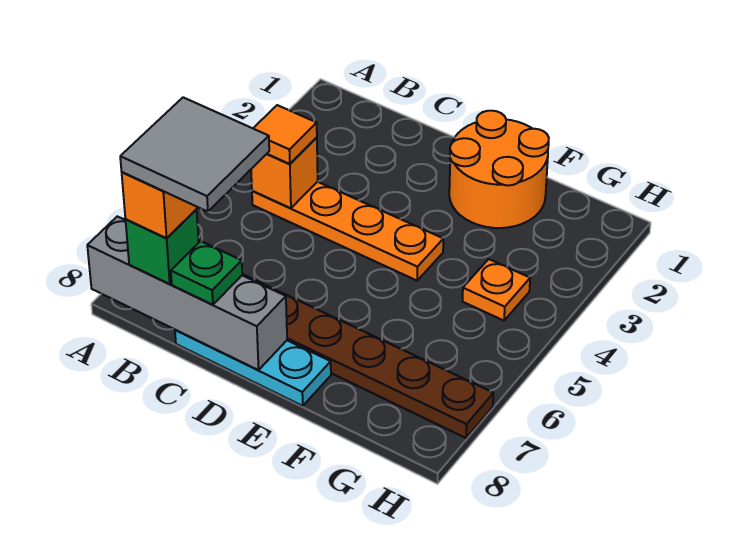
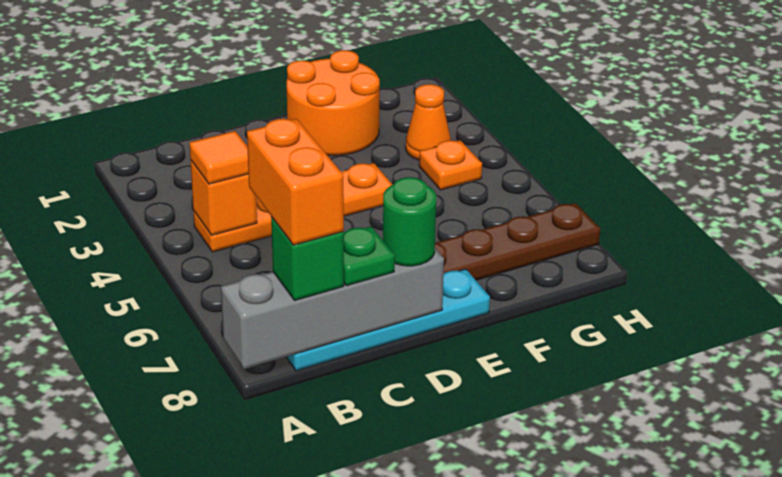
grey tile B7:C8 level 5 -> none
cyan plate C8:E8 level 1 -> cyan plate B8:E8 level 1
none -> green round brick D8 level 3
none -> orange cone G3 level 1

